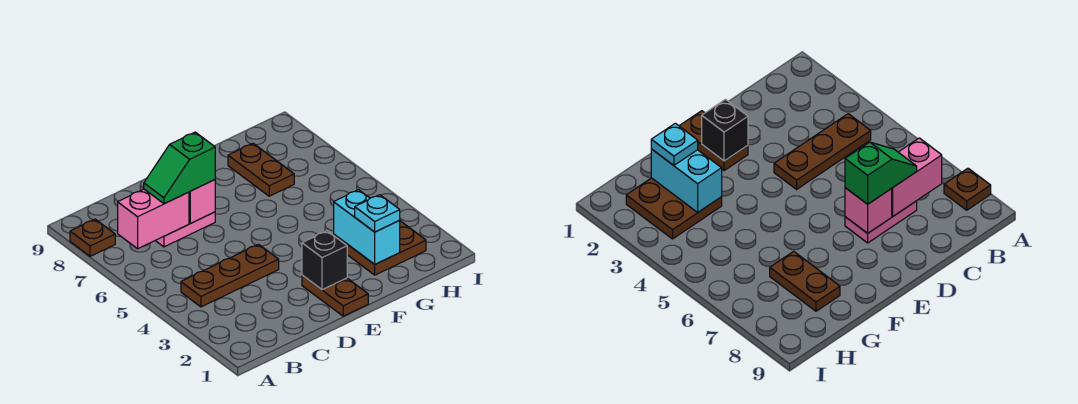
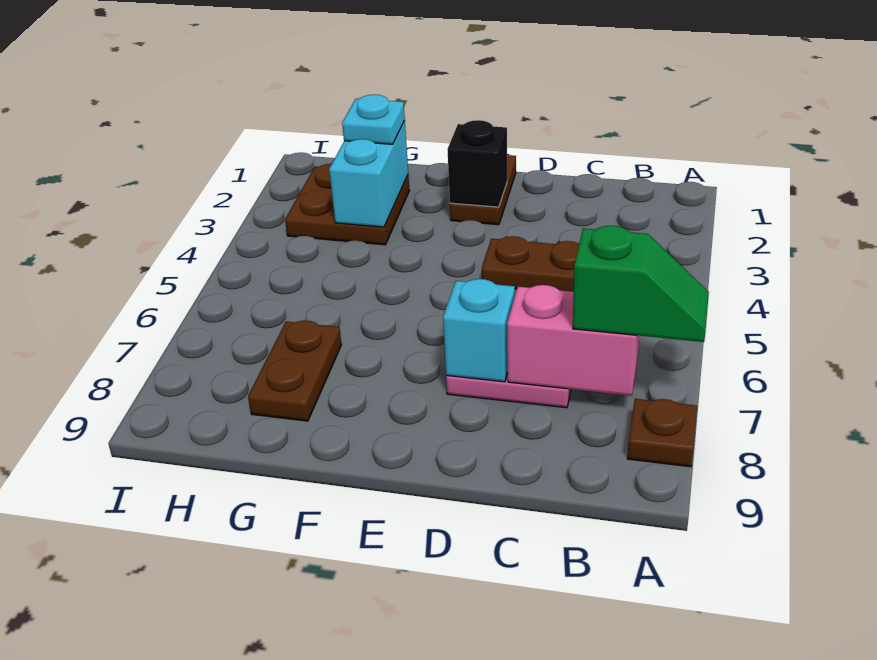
green slope C7:D7 level 3 top D -> green slope A7:B7 level 3 top B
pink brick D7 level 2 -> cyan brick D7 level 2

